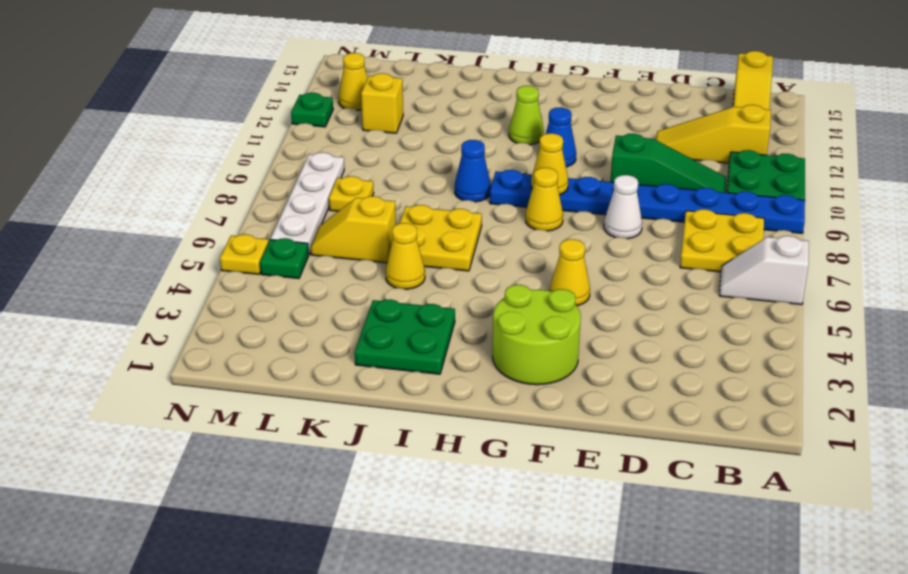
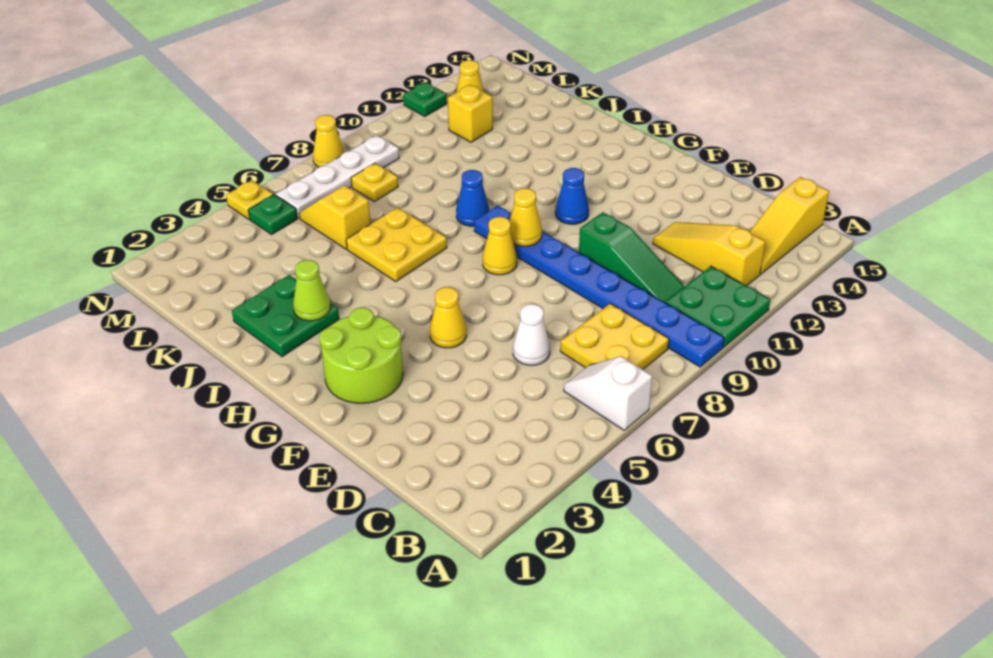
white cone E8 level 1 -> white cone D6 level 1
lime cone H12 level 1 -> lime cone I3 level 2
yellow cone J5 level 1 -> yellow cone N8 level 1

